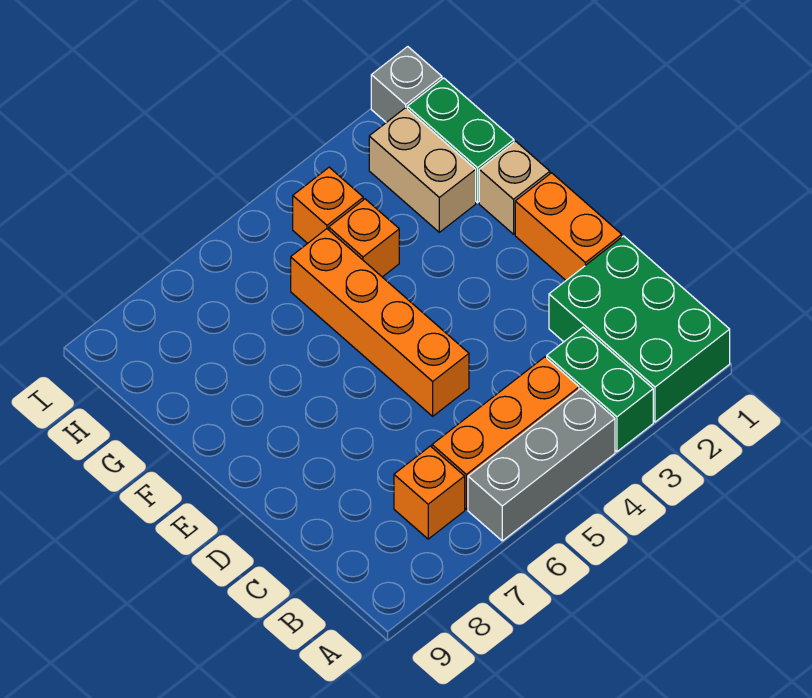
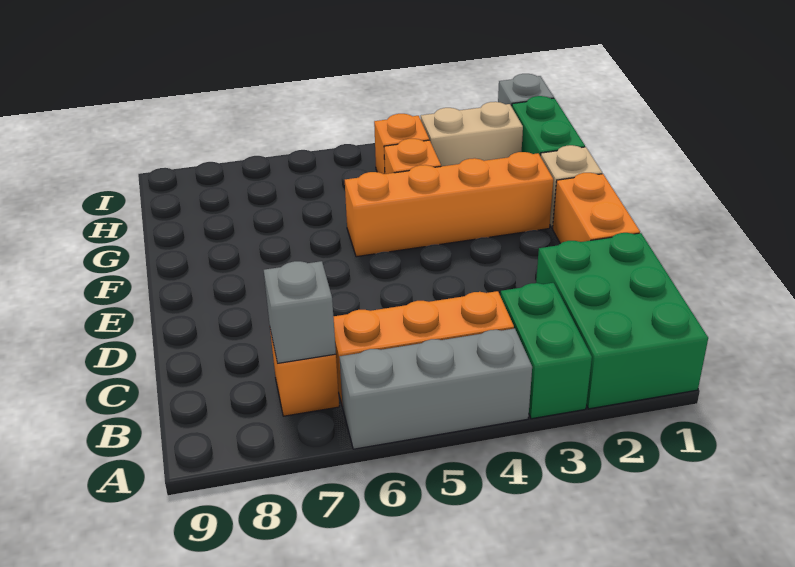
none -> grey brick B7 level 2
orange brick D5:G5 level 1 -> orange brick F2:F5 level 1
tan brick G2:H2 level 1 -> tan brick H2:H3 level 1

